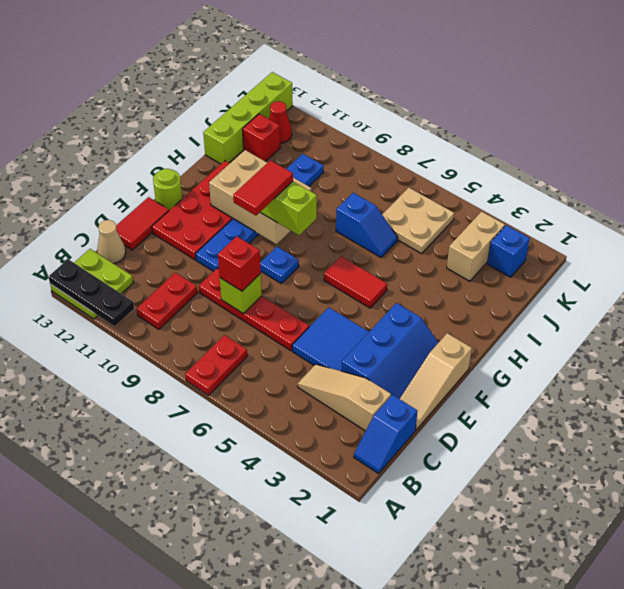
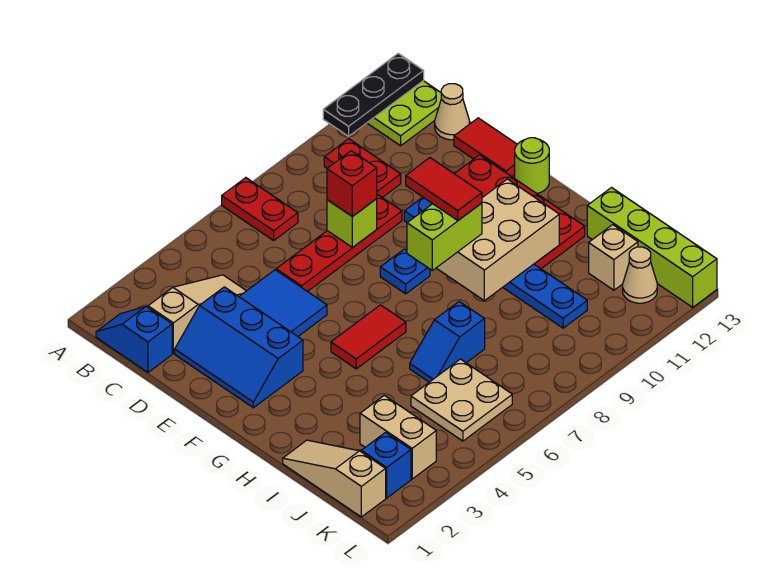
tan slope D1:F1 level 1 top F -> tan slope I1:K1 level 1 top K
red brick J12 level 1 -> tan brick J12 level 1
red cone K12 level 1 -> tan cone K12 level 1

